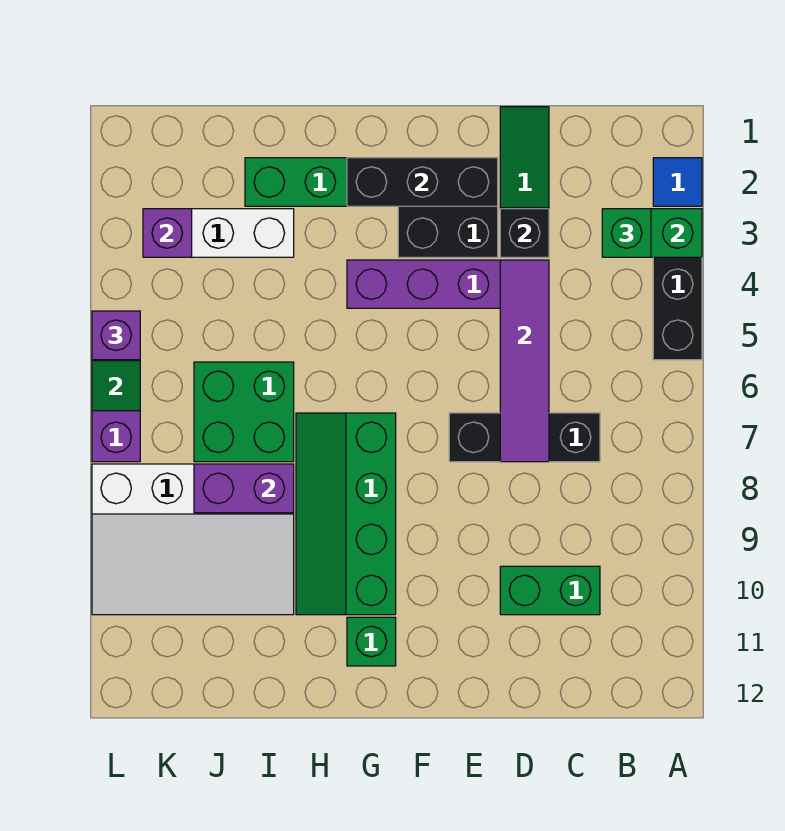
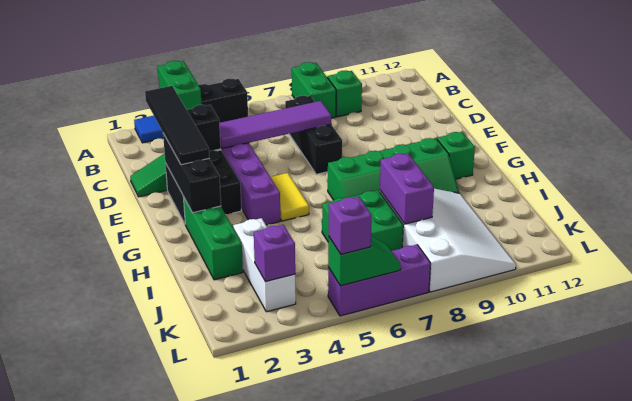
green brick B3 level 3 -> green brick B9 level 1
none -> black tile C2:F2 level 3
green brick C10:D10 level 1 -> green brick A8:B8 level 1
none -> yellow tile F5:G5 level 1

